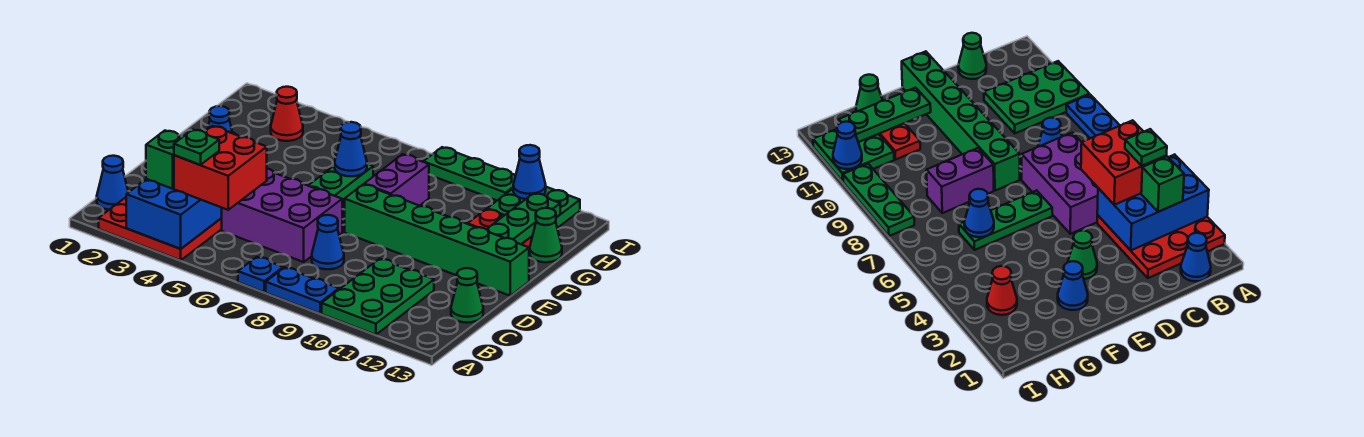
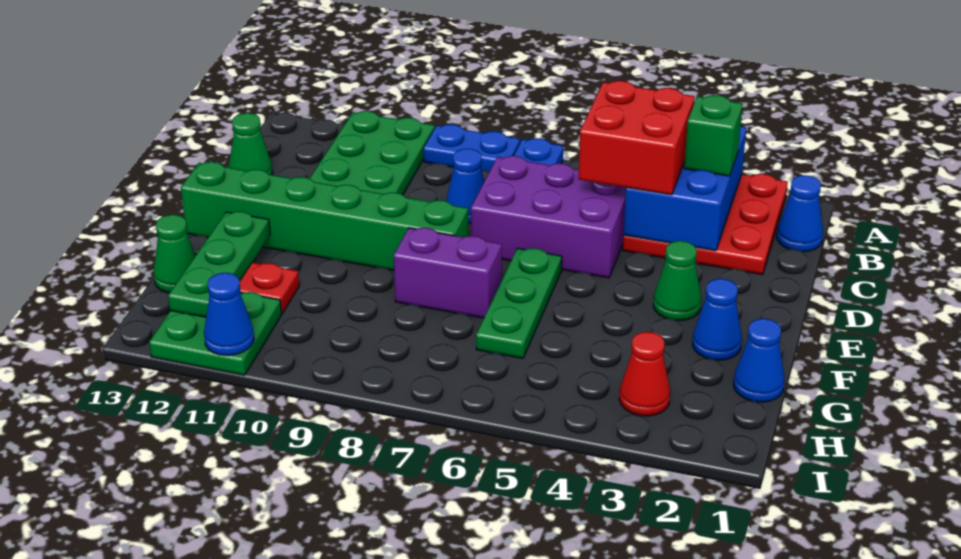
green plate B4 level 4 -> none
purple brick F8:G8 level 1 -> purple brick F7:F8 level 1
blue cone G6 level 2 -> blue cone G1 level 1
green plate I8:I10 level 1 -> none

